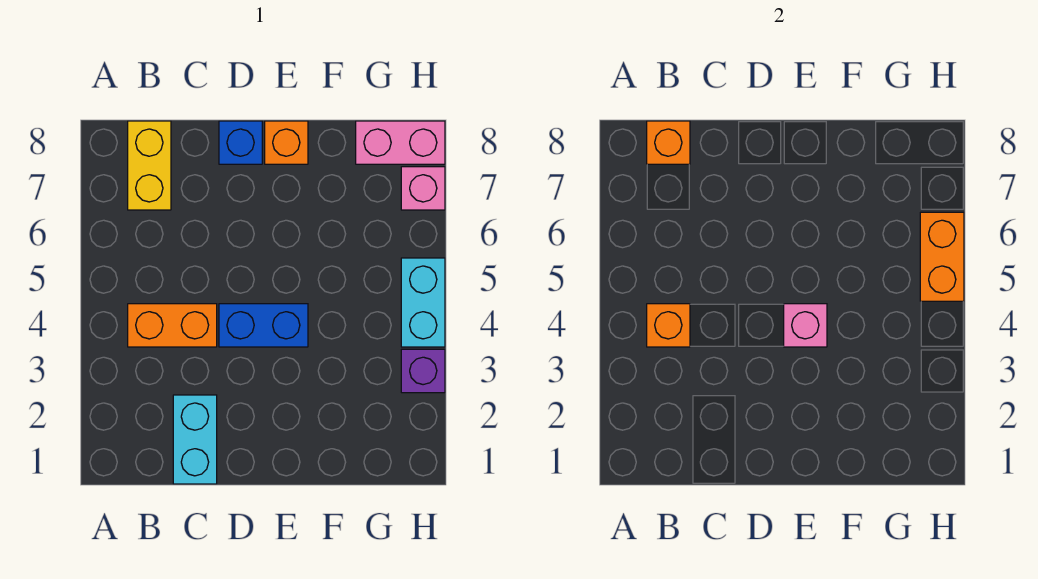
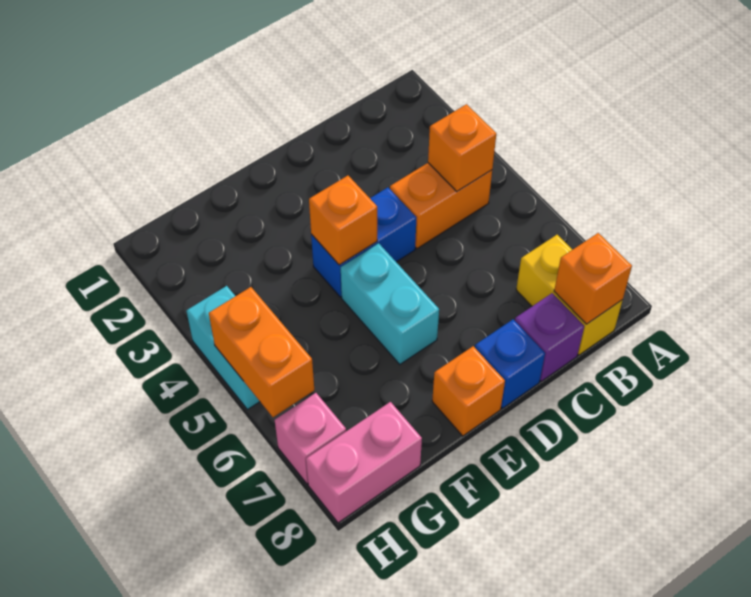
cyan brick C1:C2 level 1 -> cyan brick E5:E6 level 1
pink brick E4 level 2 -> orange brick E4 level 2
purple brick H3 level 1 -> purple brick C8 level 1

